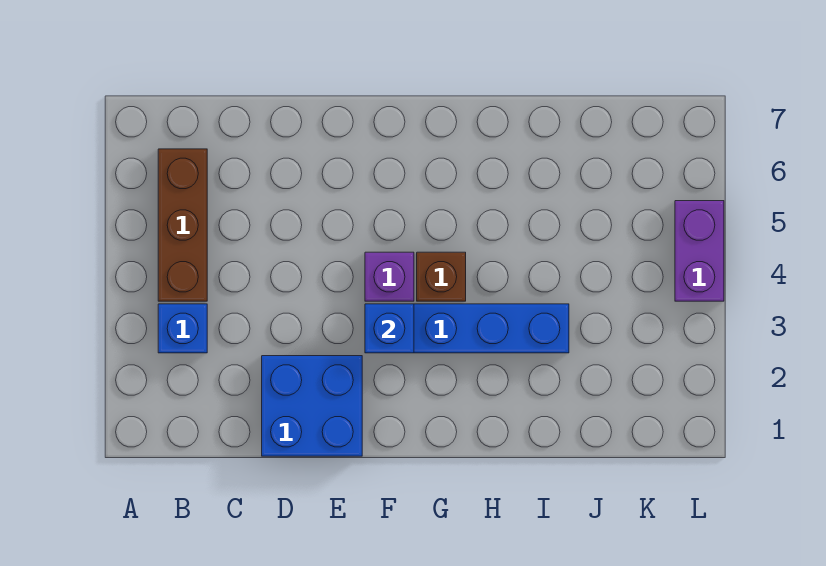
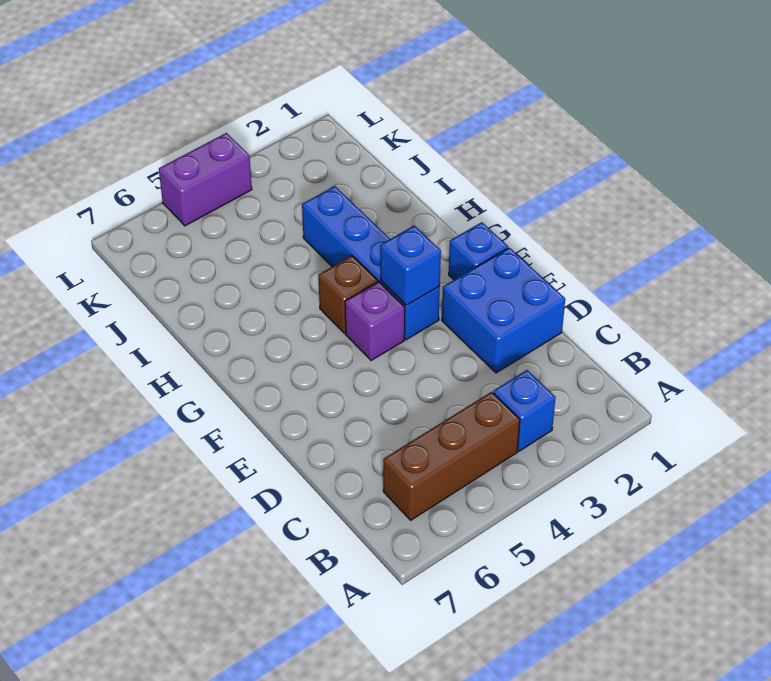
none -> blue brick F1 level 1

